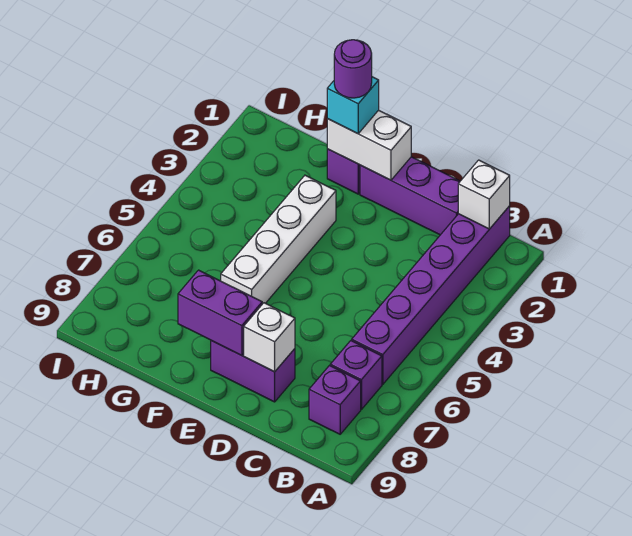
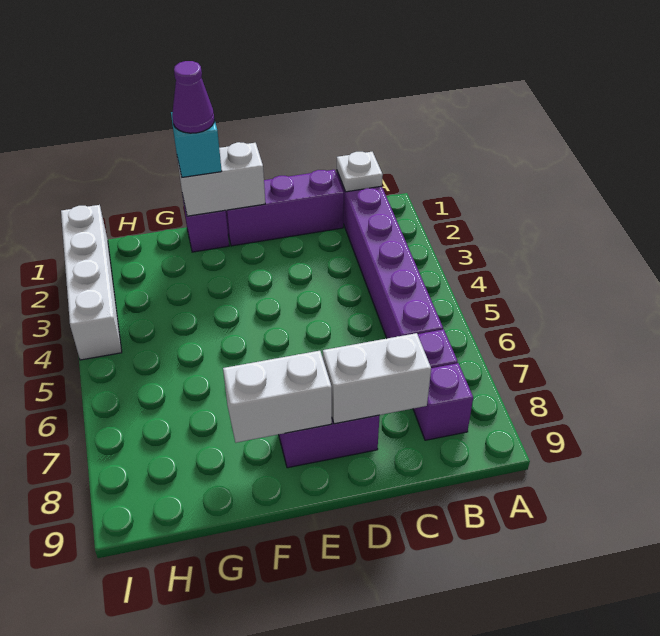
white brick B1 level 2 -> white plate B1 level 2
white brick D8 level 2 -> white brick C8:D8 level 2
purple brick E8:F8 level 2 -> white brick E8:F8 level 2
purple round brick F1 level 4 -> purple cone F1 level 4
white brick F3:F6 level 1 -> white brick I1:I4 level 1

